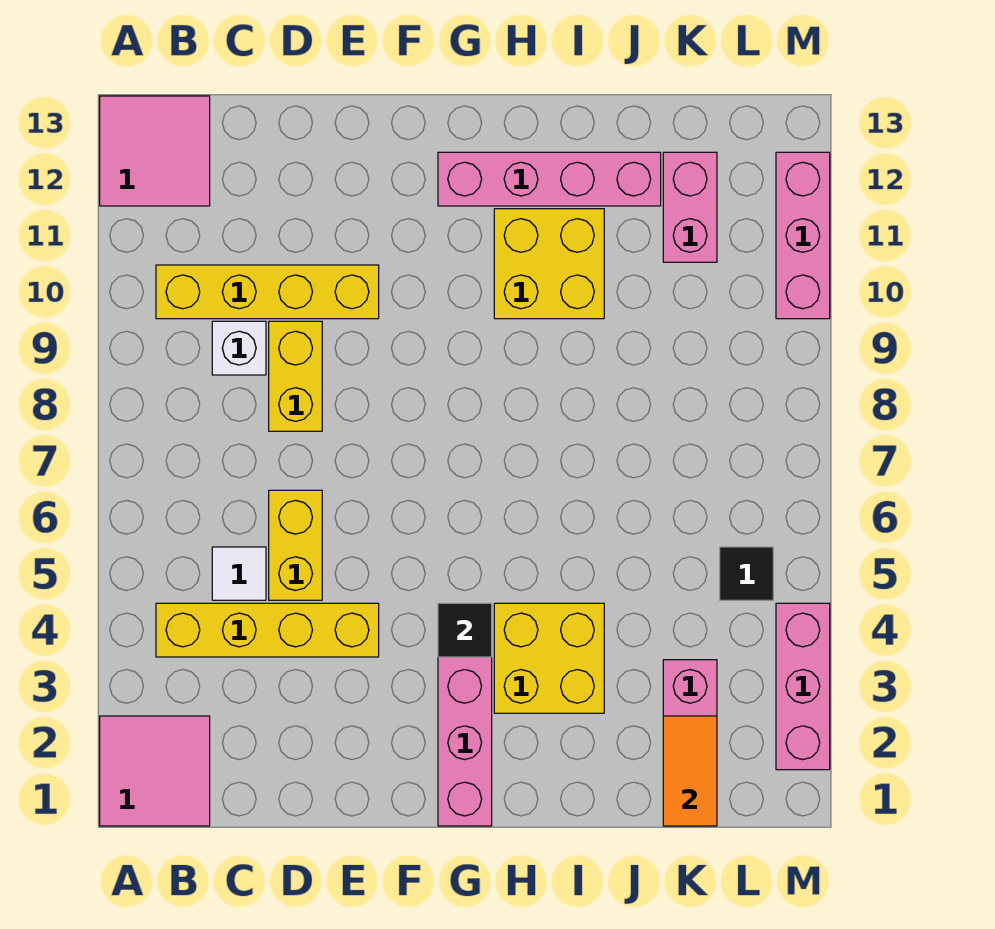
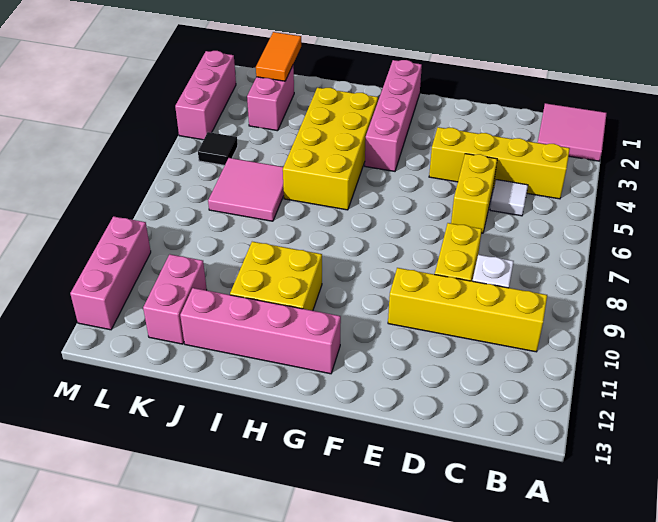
pink tile A12:B13 level 1 -> pink tile J6:K7 level 1
black tile G4 level 2 -> none
yellow brick H3:I4 level 1 -> yellow brick H3:I6 level 1

